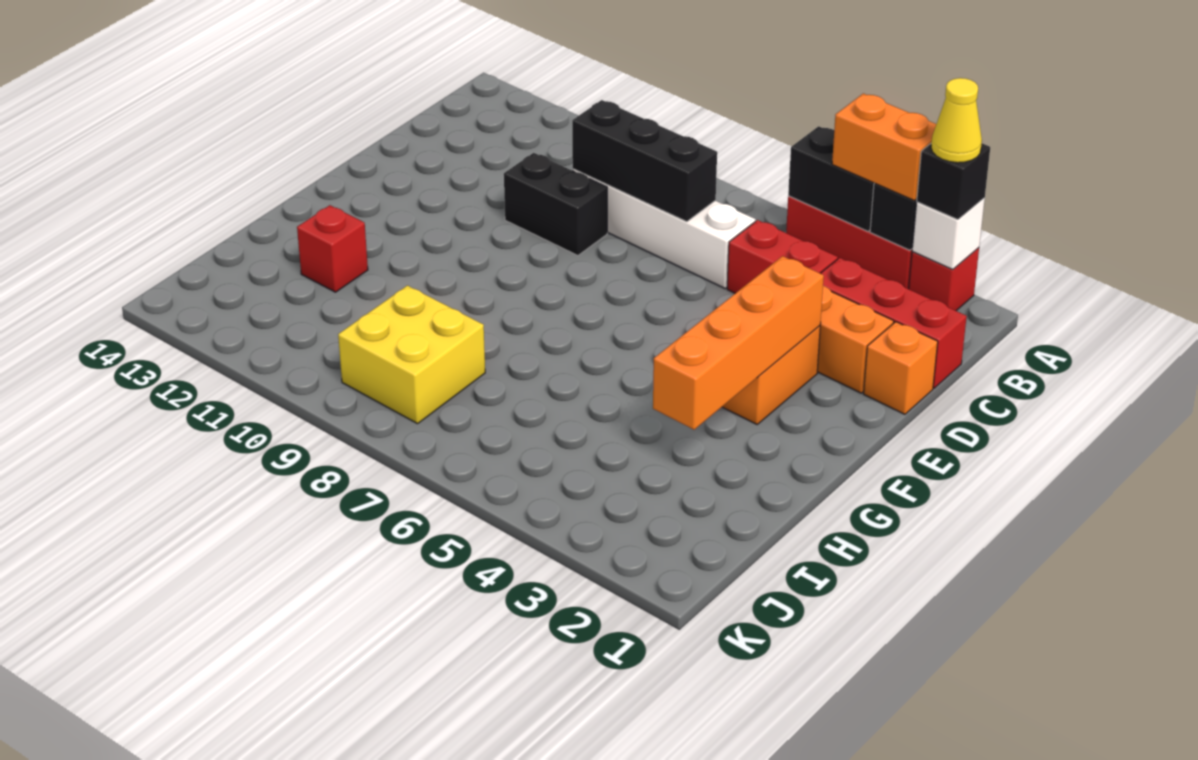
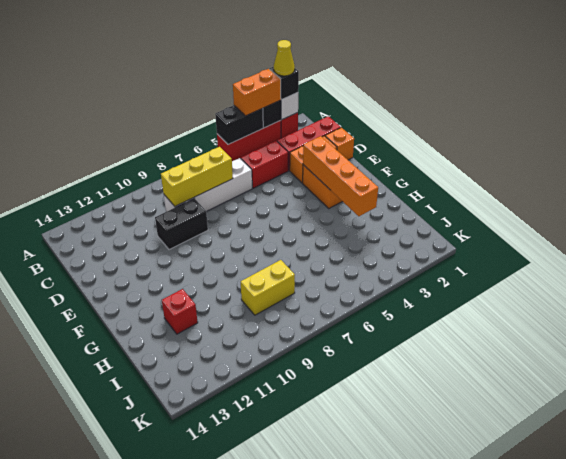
black brick C7:C9 level 2 -> yellow brick C7:C9 level 2
yellow brick I8:J9 level 1 -> yellow brick I8:I9 level 1

